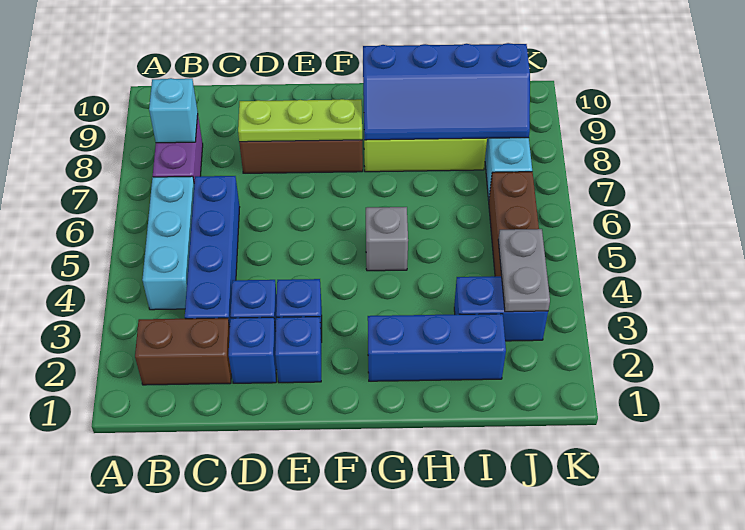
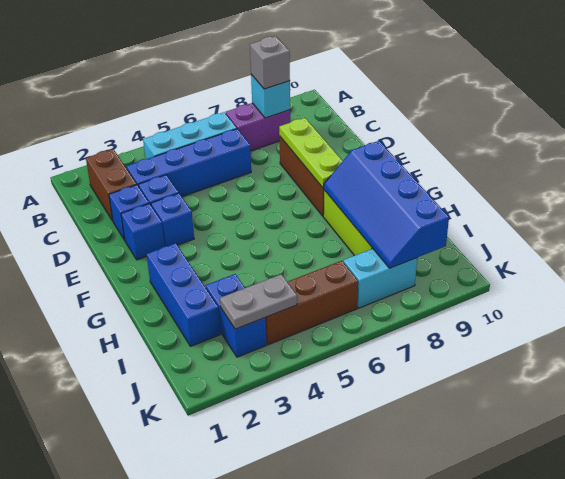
grey brick G5 level 1 -> grey brick B8 level 3

